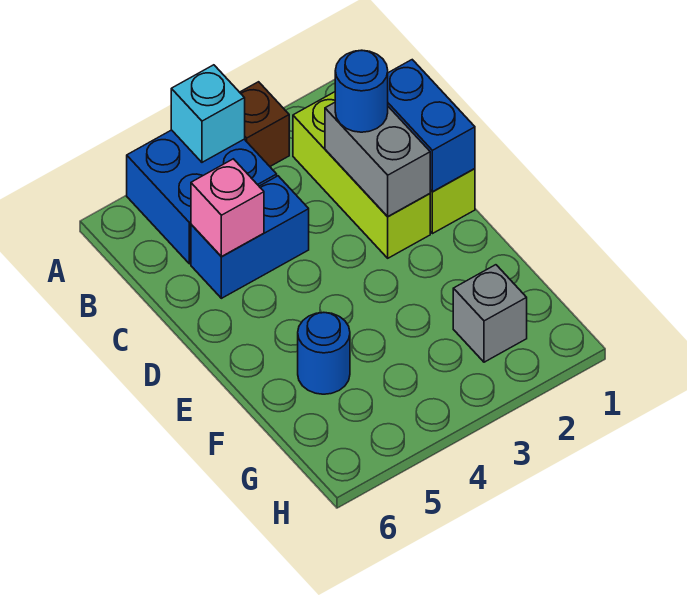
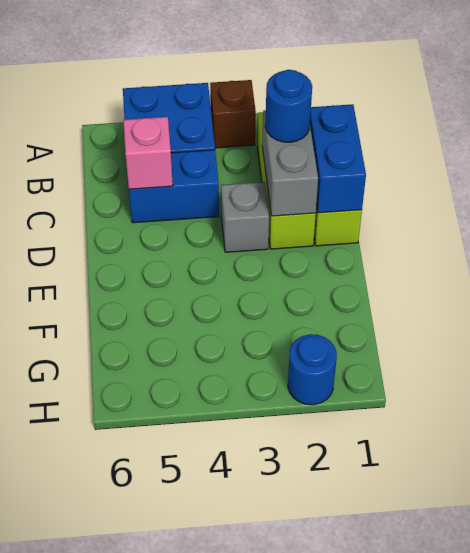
cyan brick A4 level 2 -> none
blue round brick F5 level 1 -> blue round brick H2 level 1
grey brick G2 level 1 -> grey brick D3 level 1

